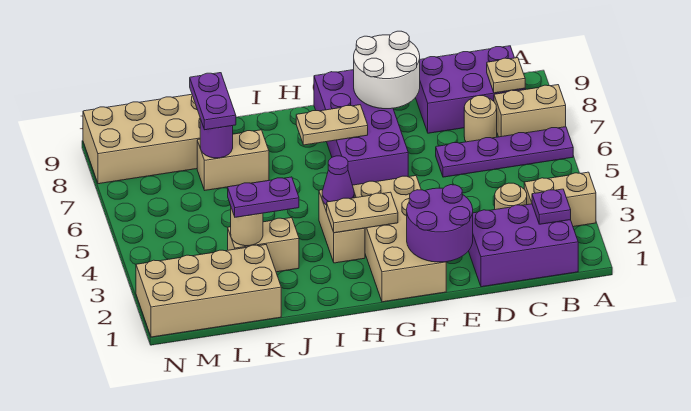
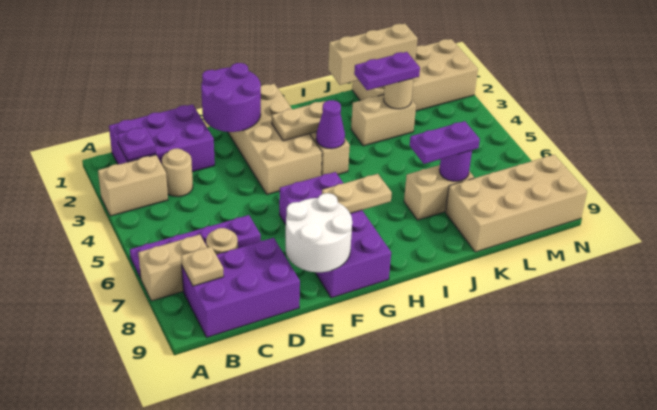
none -> tan brick J1:L1 level 2
purple plate K7:K8 level 3 -> purple plate J7:K7 level 3

